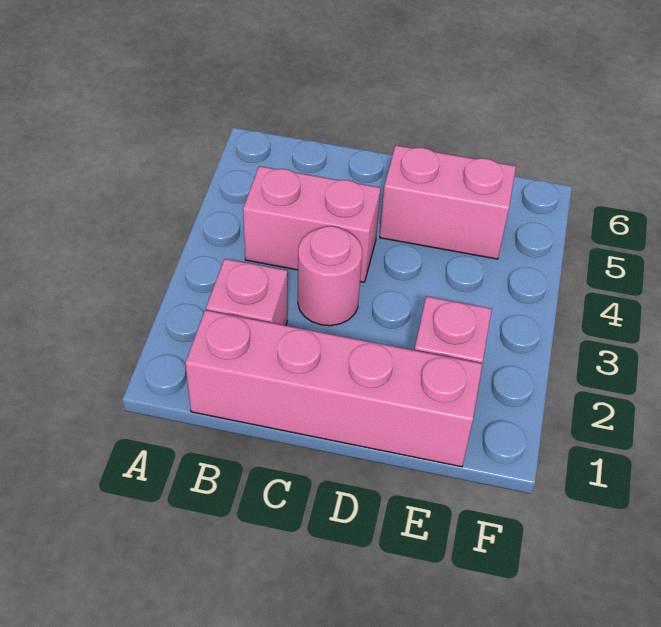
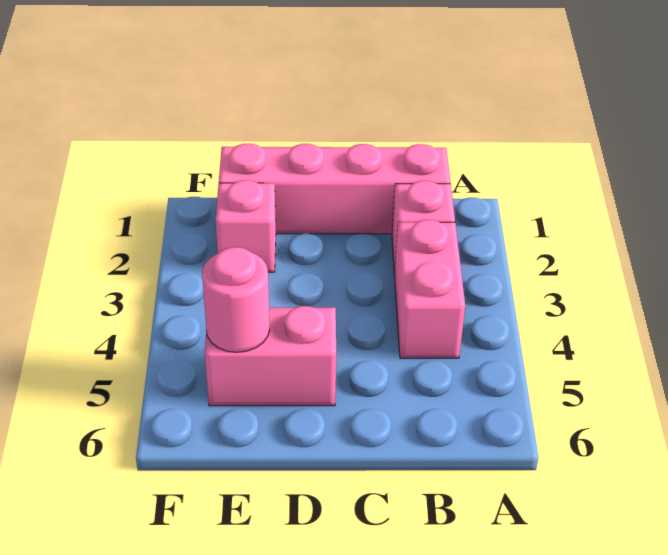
pink brick B4:C4 level 1 -> pink brick B3:B4 level 1
pink round brick C3 level 1 -> pink round brick E5 level 2

